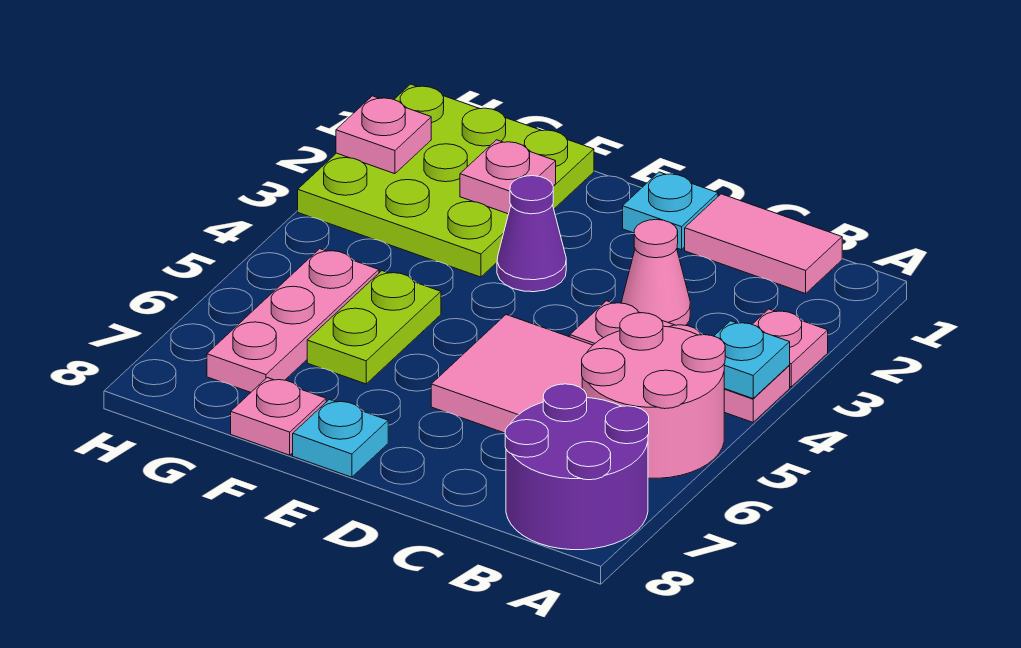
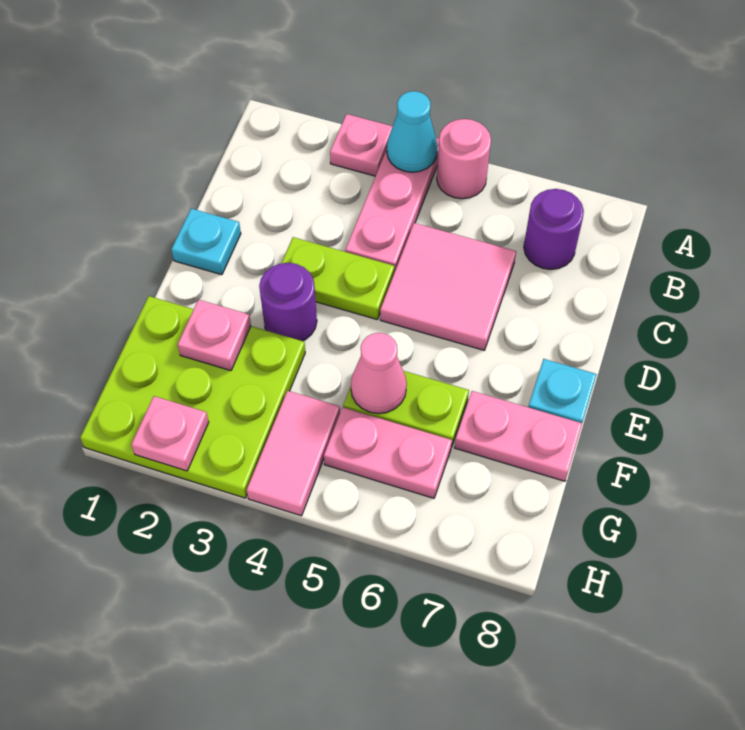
cyan plate A4 level 2 -> cyan cone A4 level 2
pink round brick A5:B6 level 1 -> pink round brick A5 level 1
purple round brick A7:B8 level 1 -> purple round brick B7 level 1
pink tile B1:C1 level 1 -> pink tile G4:H4 level 1
pink cone C3 level 1 -> pink cone F5 level 2
none -> lime plate D3:D4 level 1
purple cone E3 level 1 -> purple round brick E3 level 1
pink plate F8 level 1 -> pink plate F7:F8 level 1
pink plate G5:G7 level 1 -> pink plate G5:G6 level 1

